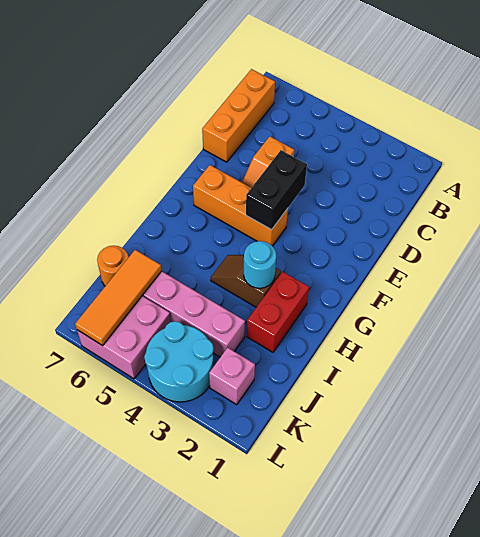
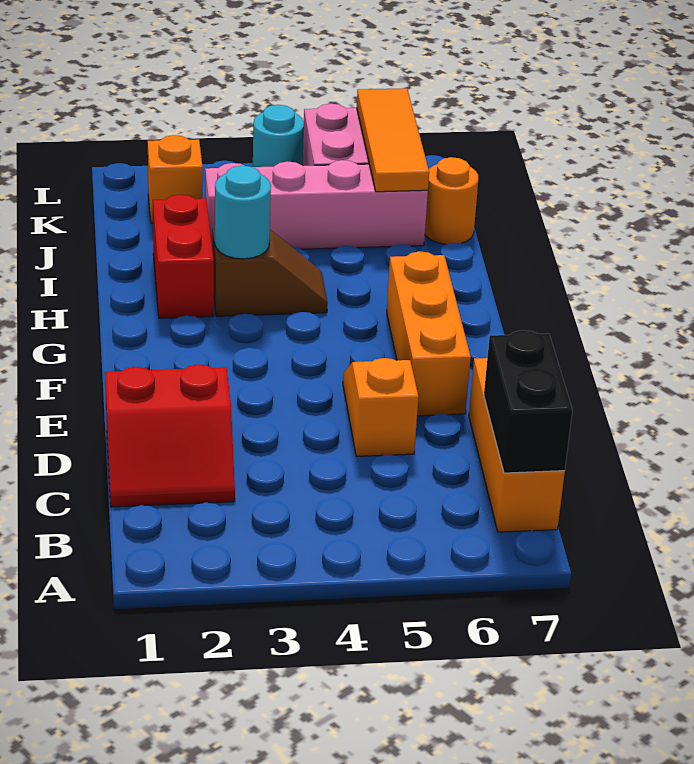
none -> red slope C1:D2 level 1 top D
black brick E4:F4 level 2 -> black brick B7:C7 level 2
orange brick F4:F6 level 1 -> orange brick E6:G6 level 1
pink brick K2 level 1 -> orange brick K2 level 1
cyan round brick K3:L4 level 1 -> cyan round brick L4 level 1

